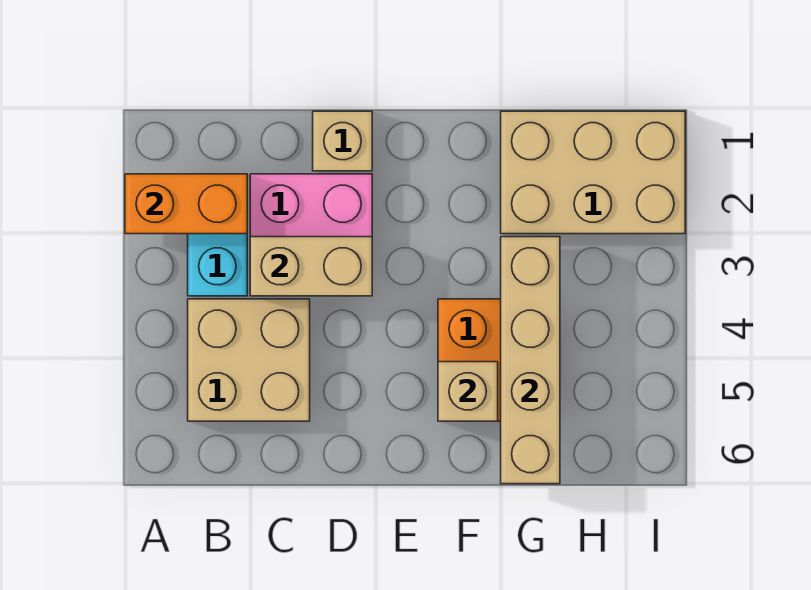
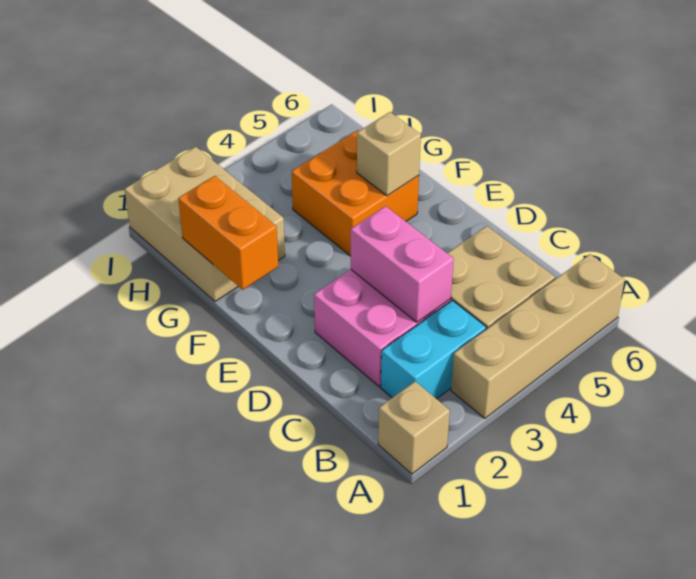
orange brick A2:B2 level 2 -> orange brick F1:G1 level 2
tan brick C3:D3 level 2 -> pink brick C3:D3 level 2
tan brick D1 level 1 -> tan brick A1 level 1
tan brick G3:G6 level 2 -> tan brick A3:A6 level 1

